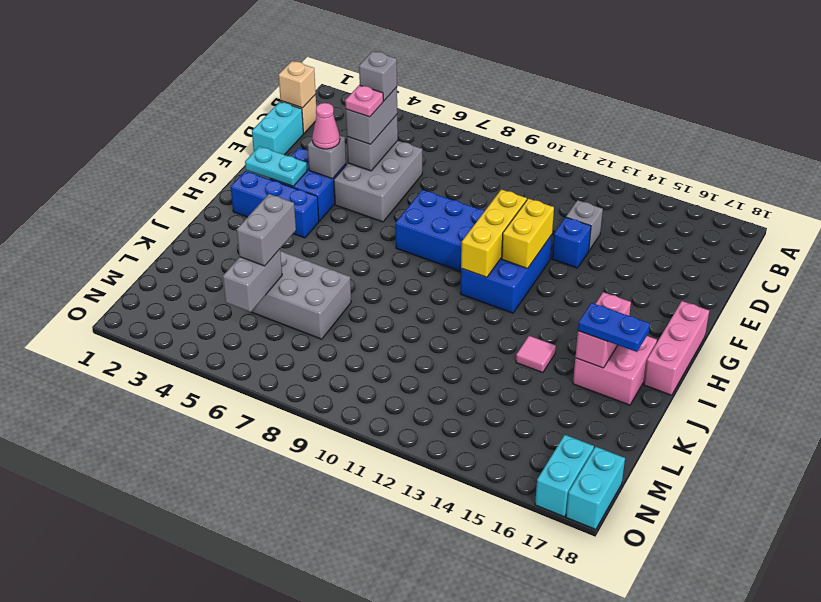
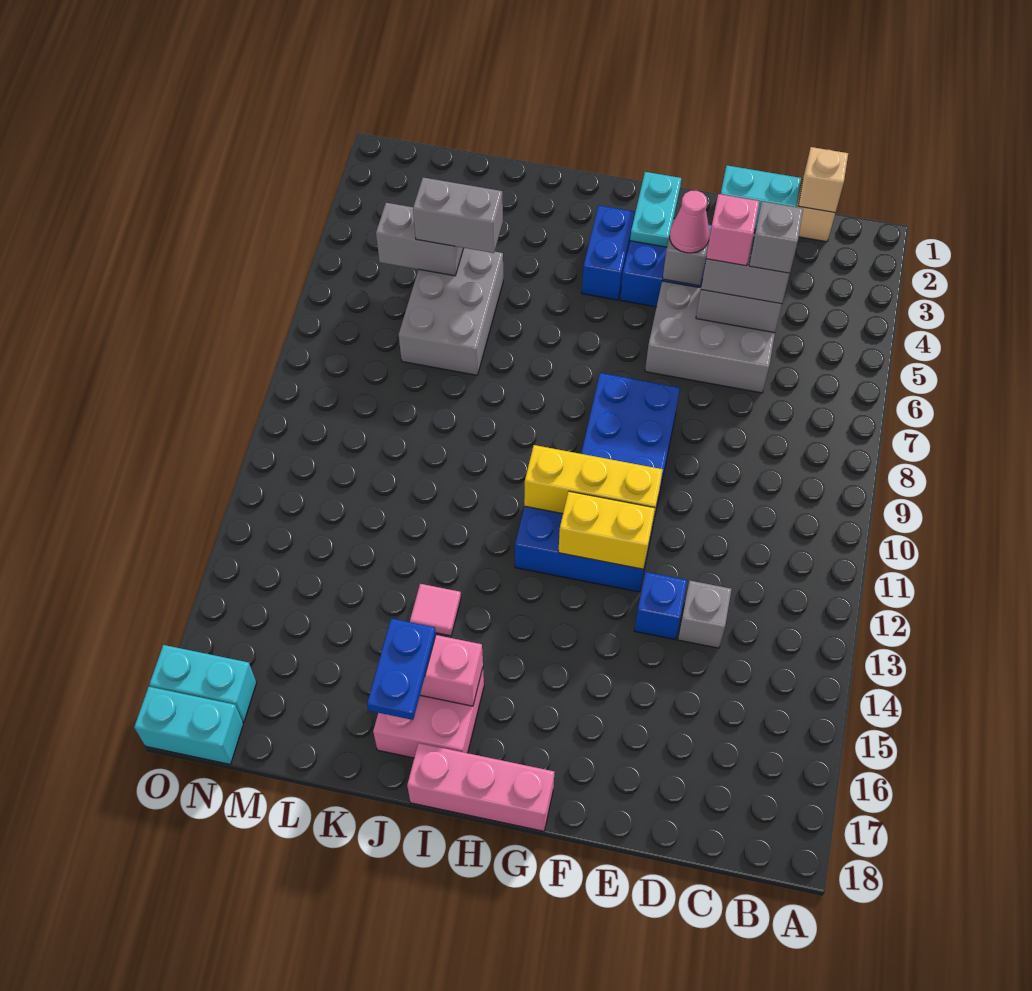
pink plate E5 level 4 -> pink brick E5 level 4
blue brick H2:H4 level 1 -> blue brick H3:H4 level 1

